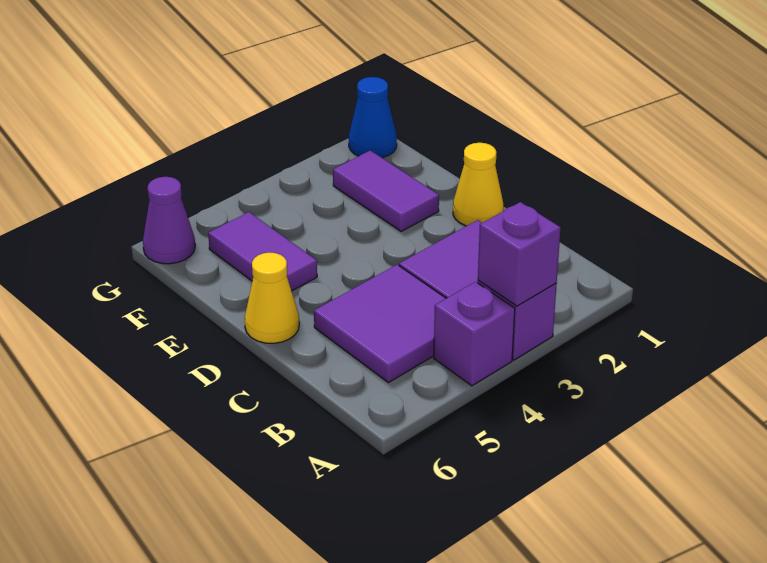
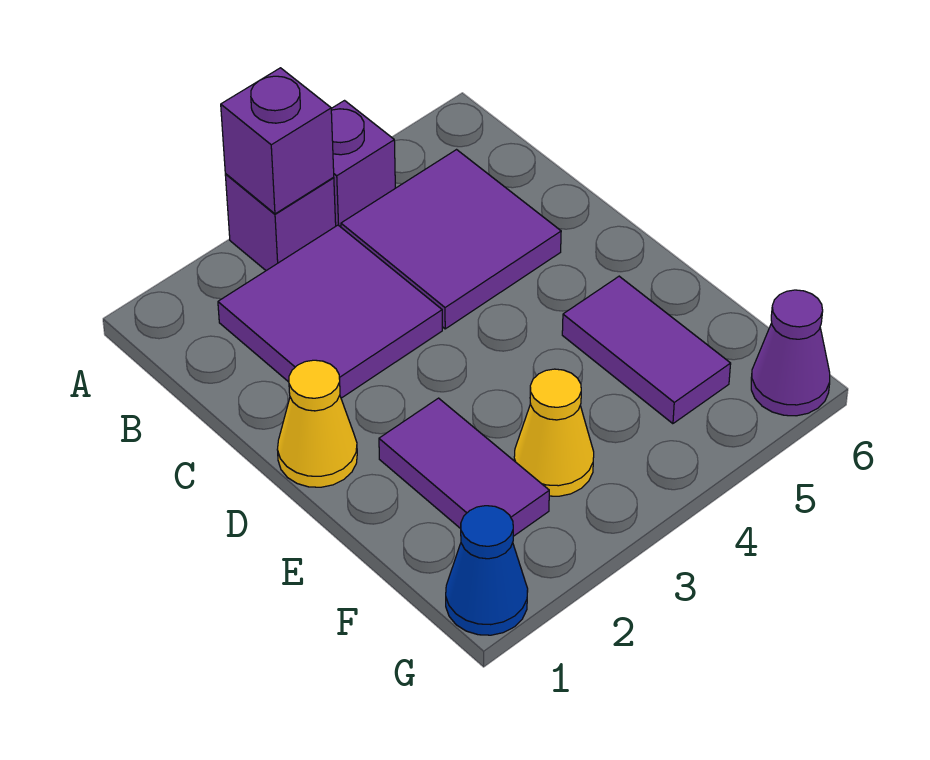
yellow cone D6 level 1 -> yellow cone F3 level 1

